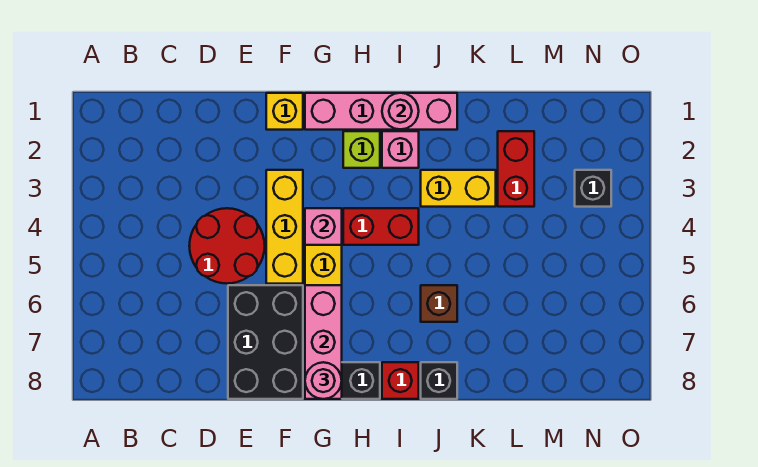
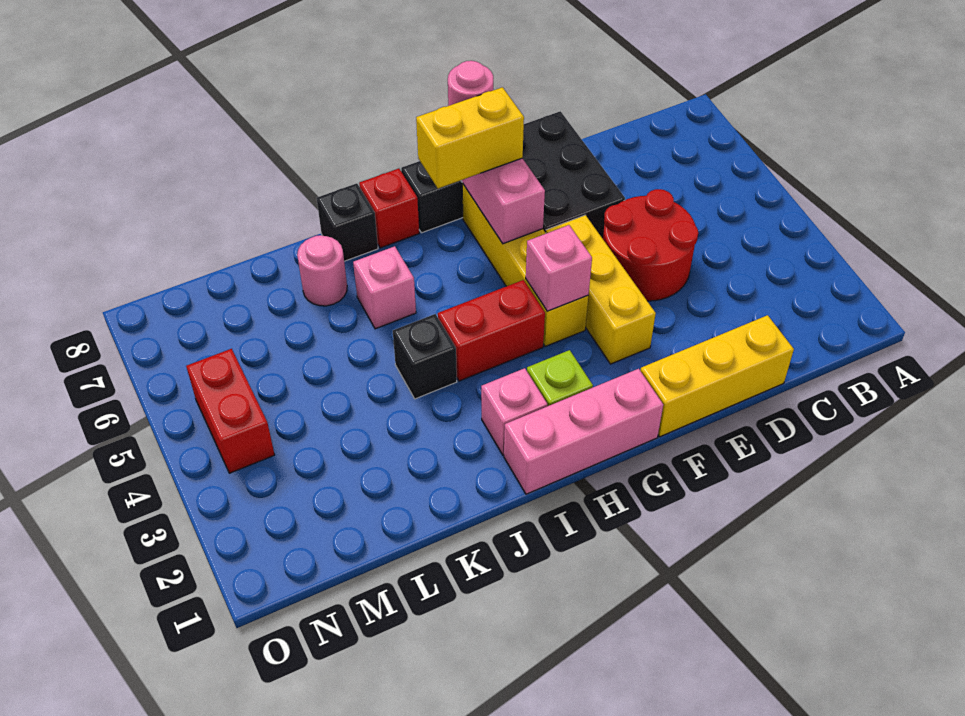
yellow brick F1 level 1 -> yellow brick D1:F1 level 1
pink brick G1:J1 level 1 -> pink brick G1:I1 level 1
pink round brick I1 level 2 -> pink round brick K7 level 1
yellow brick J3:K3 level 1 -> yellow brick G7:H7 level 3
brown brick J6 level 1 -> pink brick J6 level 1
red brick L2:L3 level 1 -> red brick N4:N5 level 1
black brick N3 level 1 -> black brick J4 level 1

